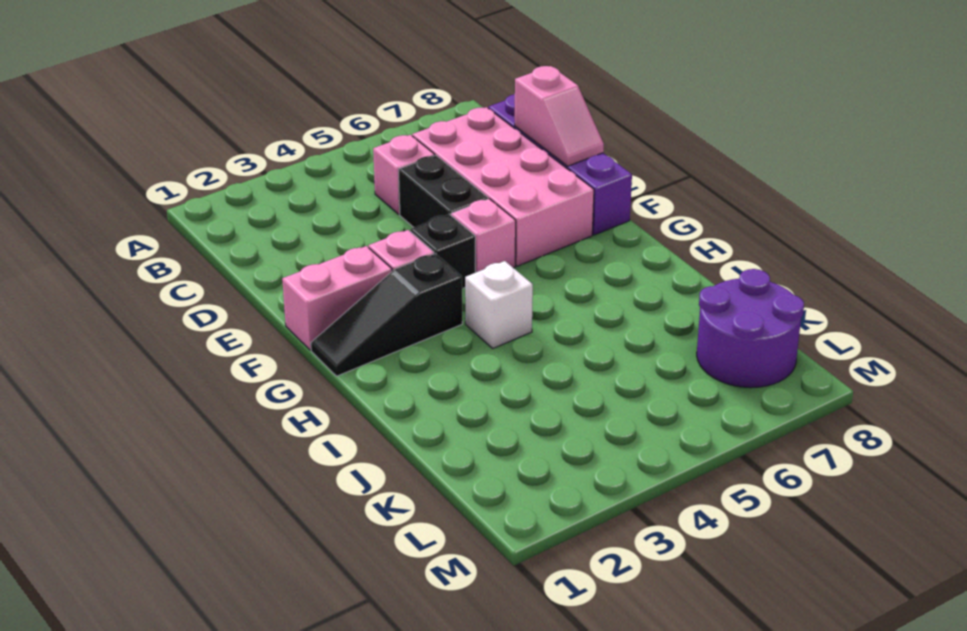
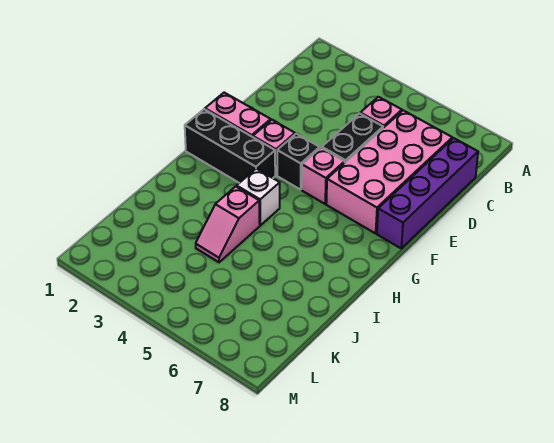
pink slope D8:E8 level 2 top D -> pink slope I4:J4 level 1 top I
black slope G1:G3 level 1 top 3 -> black brick G1:G3 level 1
purple round brick K7:L8 level 1 -> none

